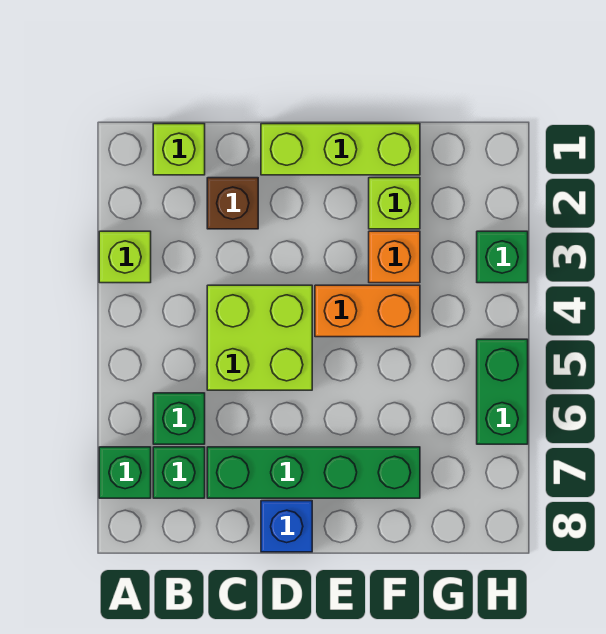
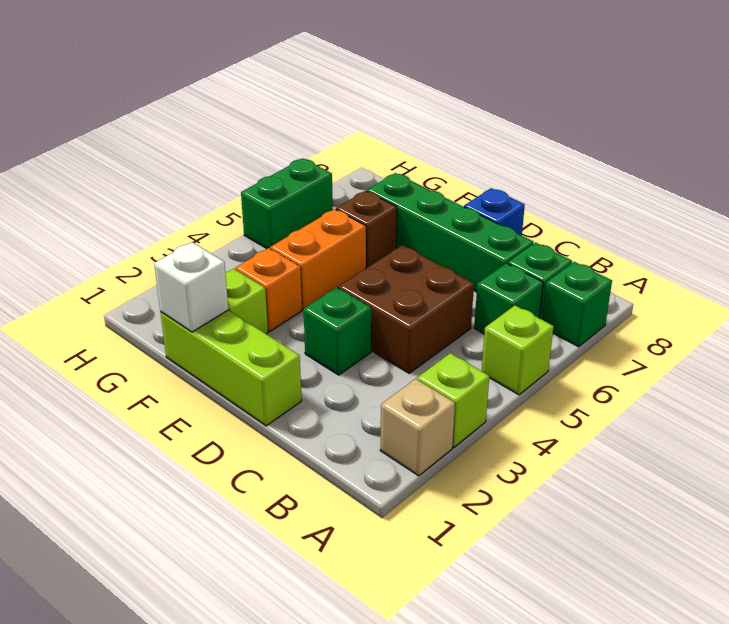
none -> tan brick A2 level 1
lime brick B1 level 1 -> lime brick A5 level 1
brown brick C2 level 1 -> brown brick F6 level 1
lime brick C4:D5 level 1 -> brown brick C4:D5 level 1
orange brick E4:F4 level 1 -> orange brick F4:F5 level 1
none -> white brick F1 level 2
green brick H3 level 1 -> green brick D3 level 1

